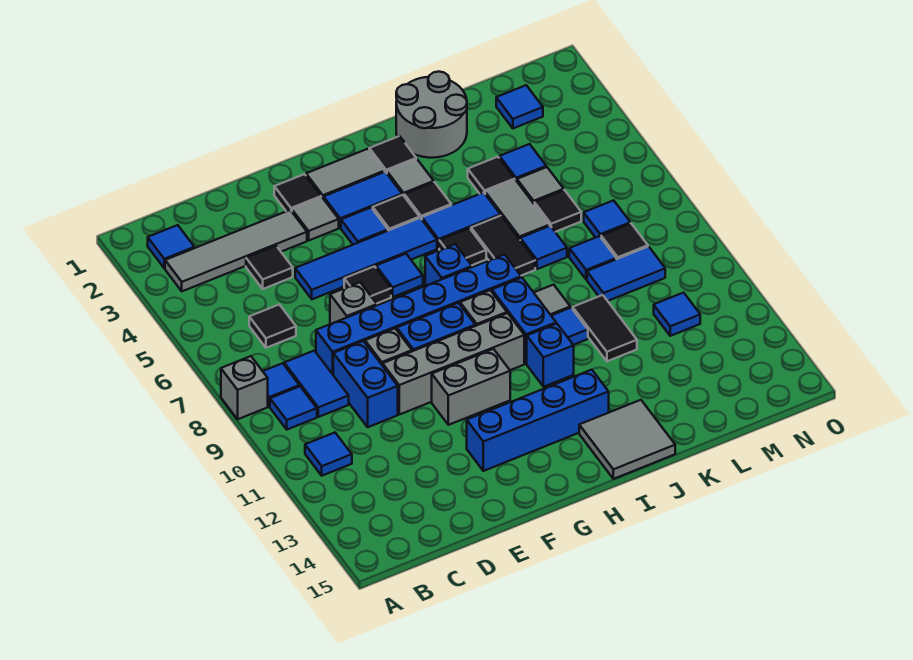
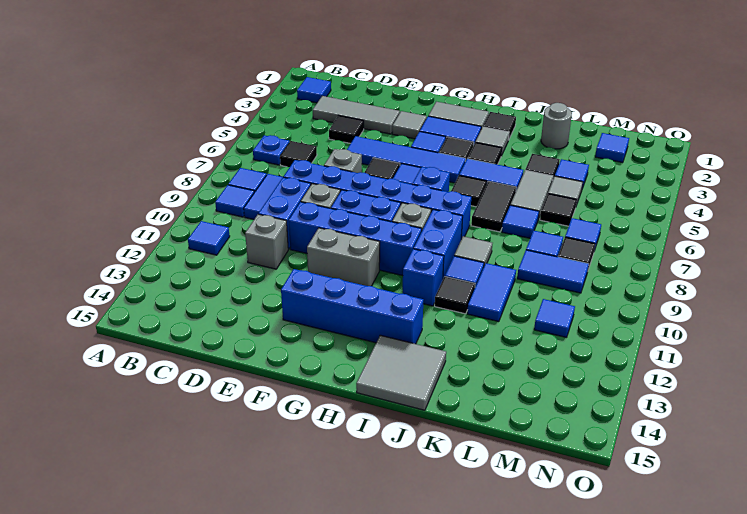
grey brick A8 level 1 -> grey brick D11 level 1
grey tile B3:E3 level 1 -> grey tile C3:E3 level 1
none -> blue plate B6 level 1
grey brick E10:H10 level 1 -> blue brick E10:H10 level 1
black tile F2 level 1 -> black tile J11 level 1
grey round brick J1:K2 level 1 -> grey round brick K2 level 1
black tile K10:K11 level 1 -> blue tile K10:K11 level 1

